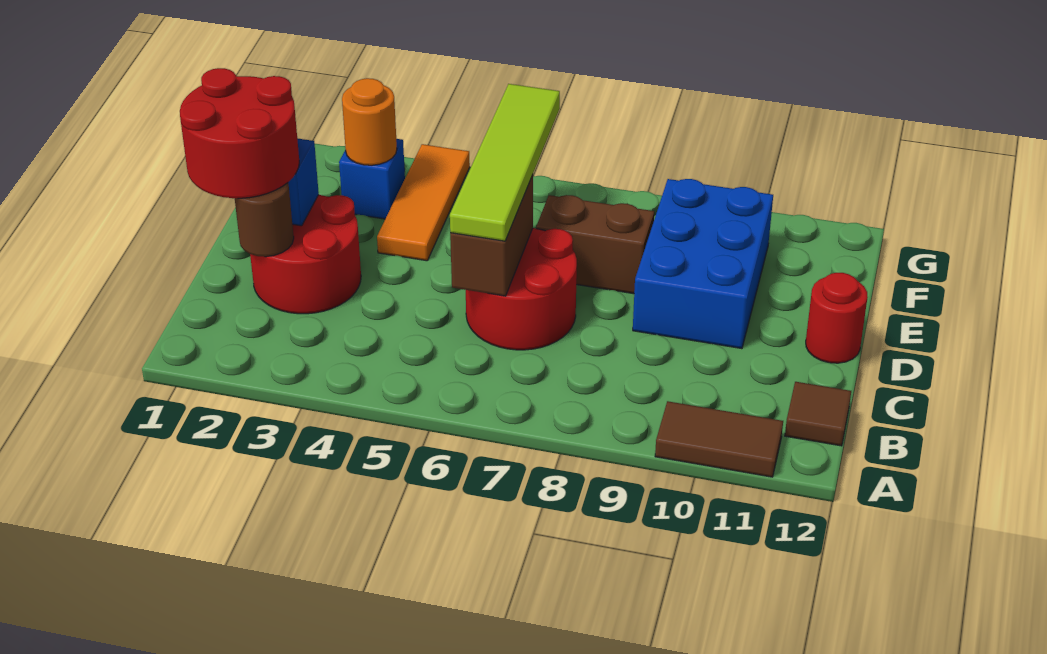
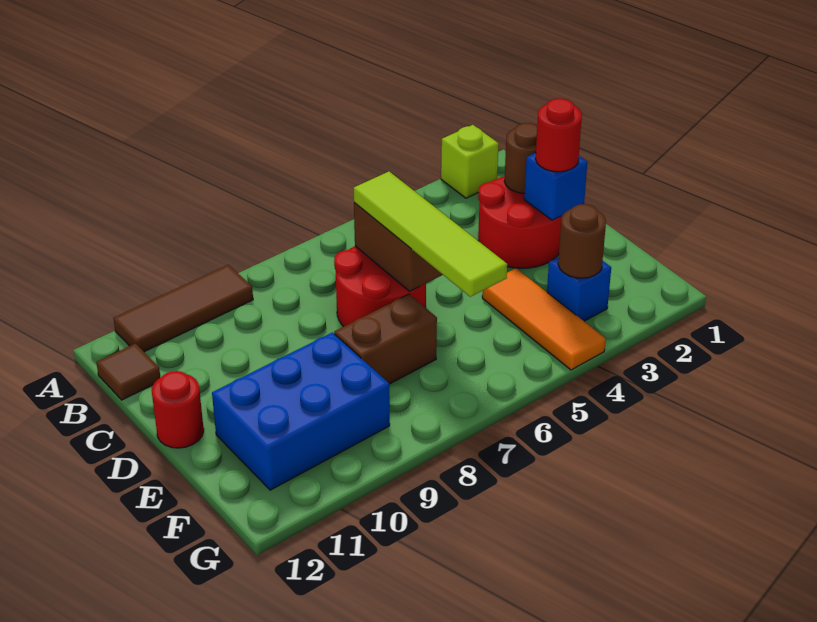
none -> lime brick A2 level 1
brown tile A10:A11 level 1 -> brown tile A9:A11 level 1
red round brick C1:D2 level 3 -> red round brick D2 level 3
blue brick D9:F10 level 1 -> blue brick E9:F11 level 1
orange round brick F3 level 2 -> brown round brick F3 level 2

